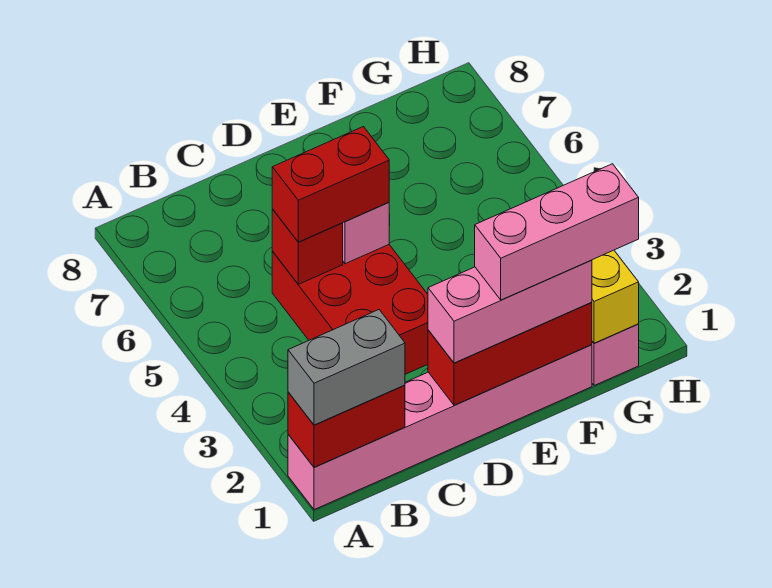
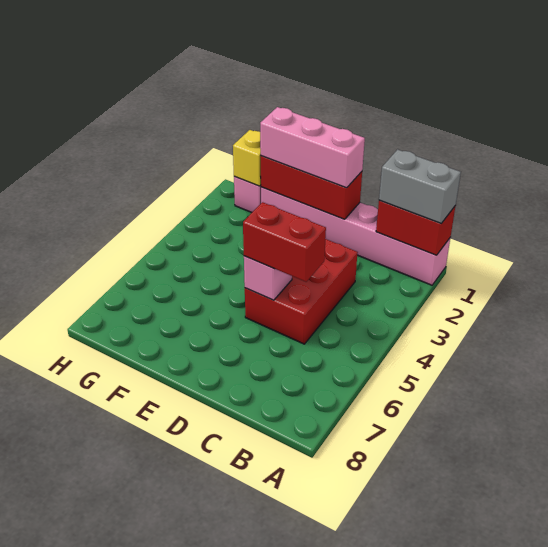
red brick C5 level 2 -> none
pink brick E1:G1 level 4 -> none

